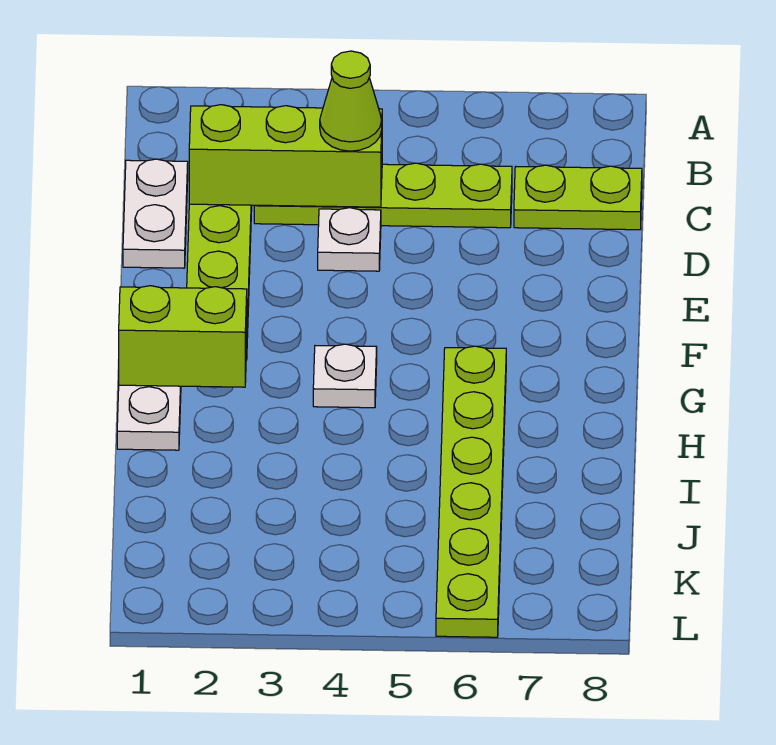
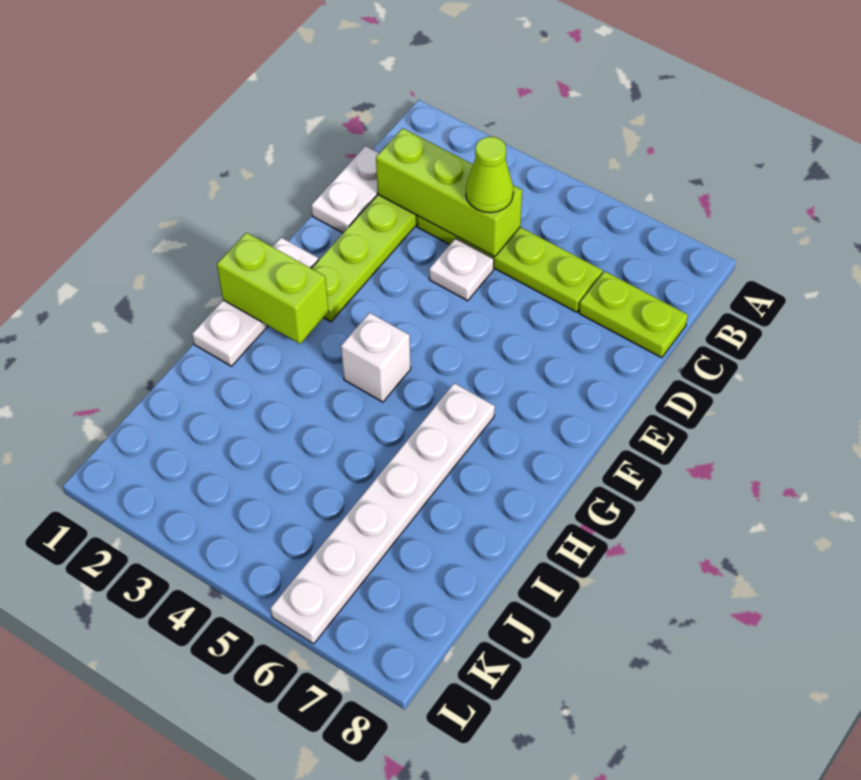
white plate G4 level 1 -> white brick G4 level 1
lime plate G6:L6 level 1 -> white plate G6:L6 level 1

